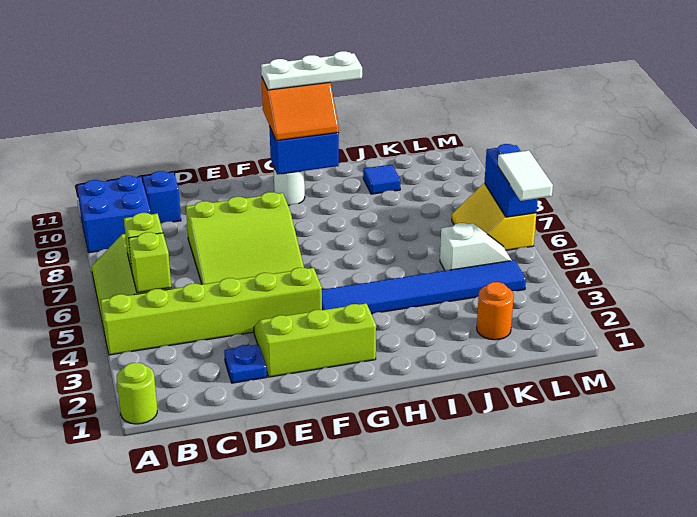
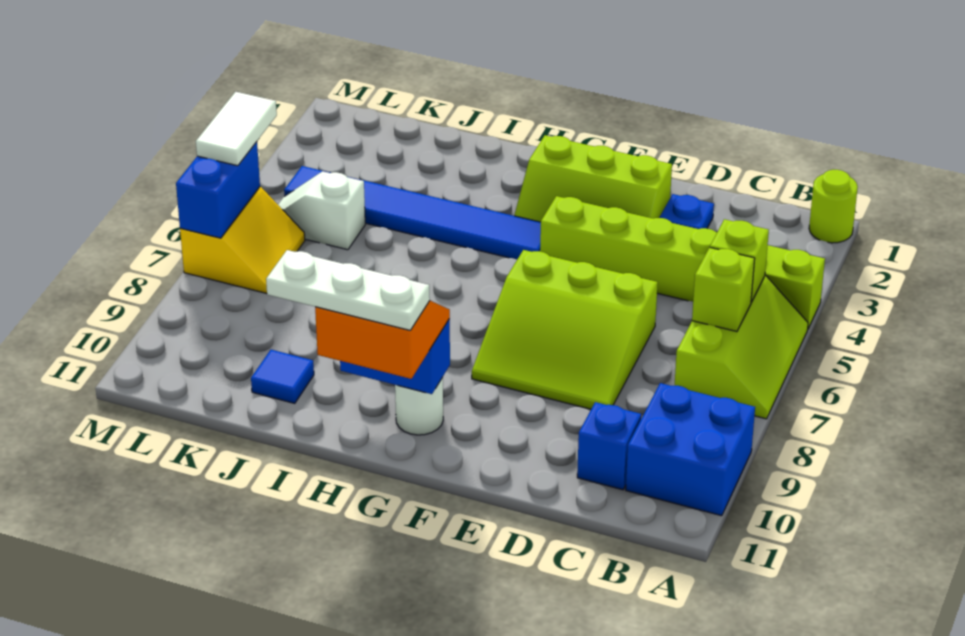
lime slope D6:F8 level 1 top 8 -> lime slope D6:F8 level 1 top 6
orange round brick K2 level 1 -> none

